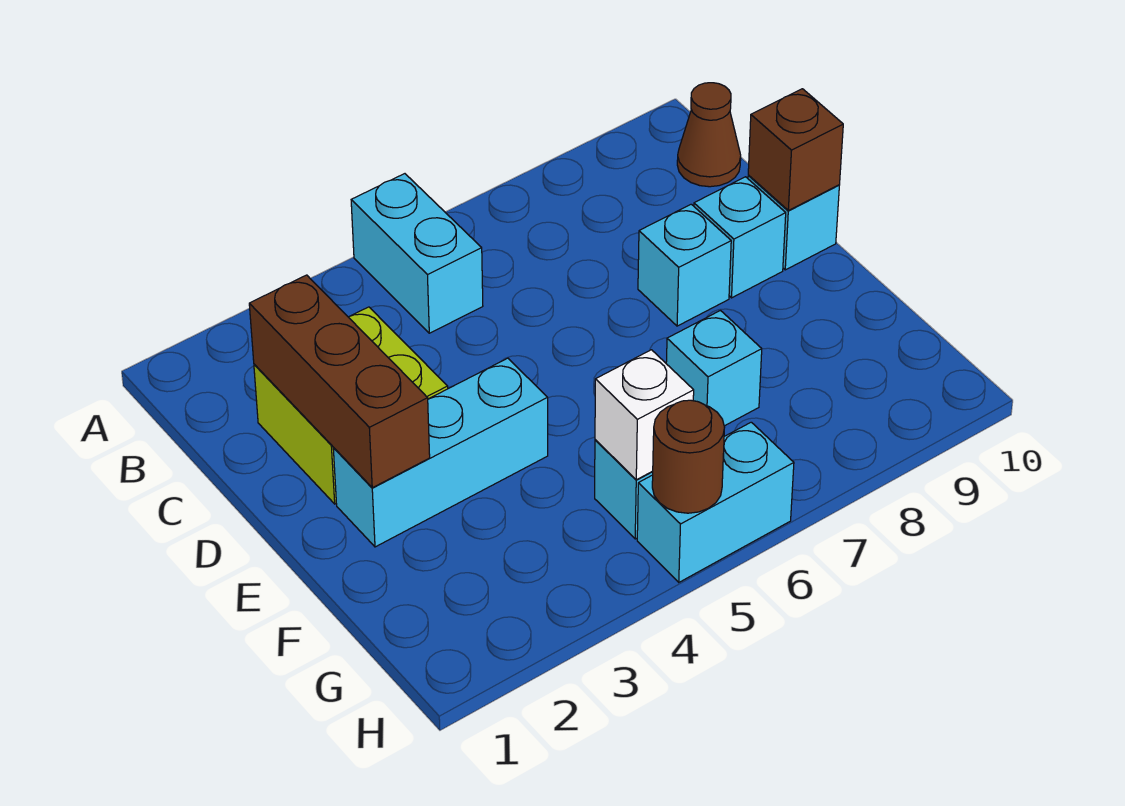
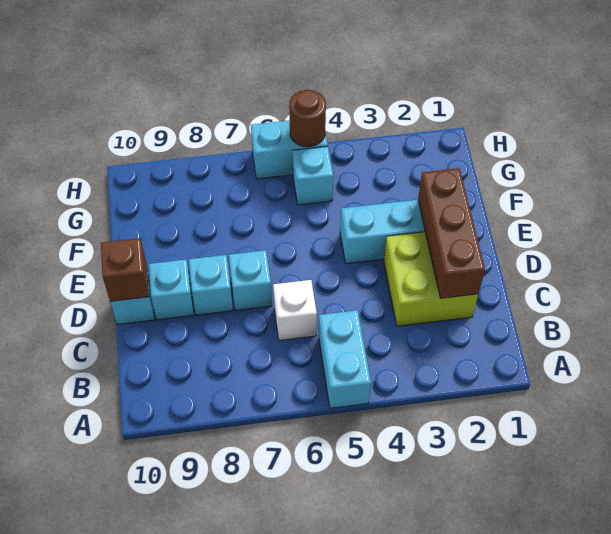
brown cone B10 level 1 -> none
cyan brick F7 level 1 -> cyan brick D7 level 1
white brick G5 level 2 -> white brick C6 level 1

